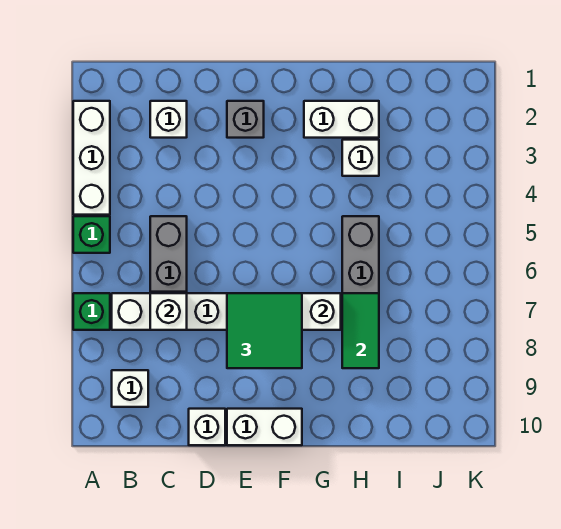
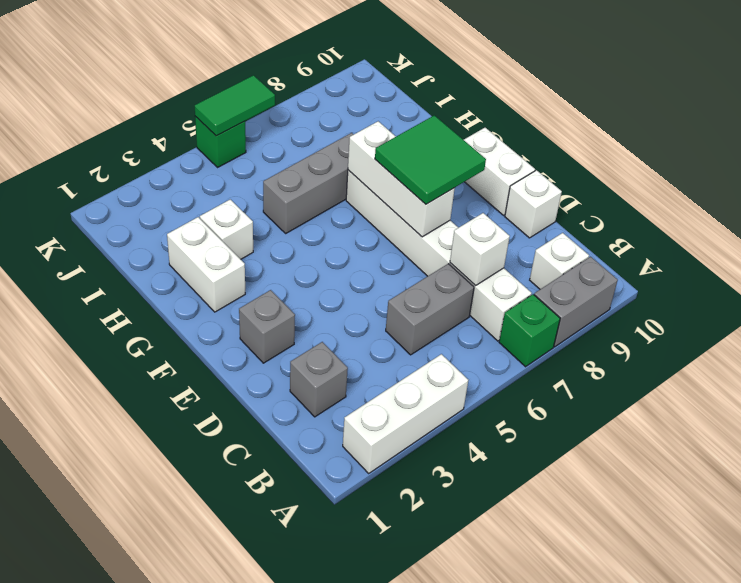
green brick A5 level 1 -> green brick K5 level 1
none -> grey brick A8:A9 level 1
white brick C2 level 1 -> grey brick C2 level 1
green tile H7:H8 level 2 -> green tile K5:K6 level 2

